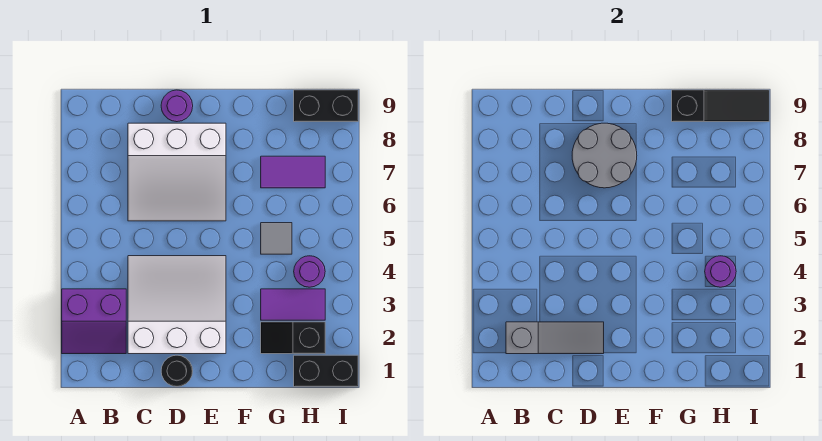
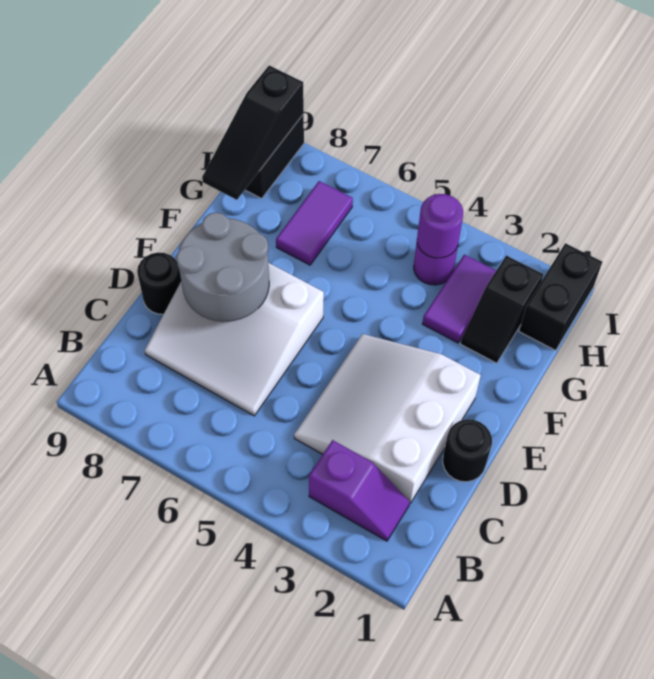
purple slope A2:B3 level 1 top 3 -> purple slope B2:B3 level 1 top 3
grey slope B2:D2 level 2 top B -> none
white slope C6:E8 level 1 top 8 -> white slope C6:E8 level 1 top E
purple round brick D9 level 1 -> black round brick D9 level 1
grey tile G5 level 1 -> none
black slope G9:I9 level 2 top G -> black slope G9:I9 level 2 top I

